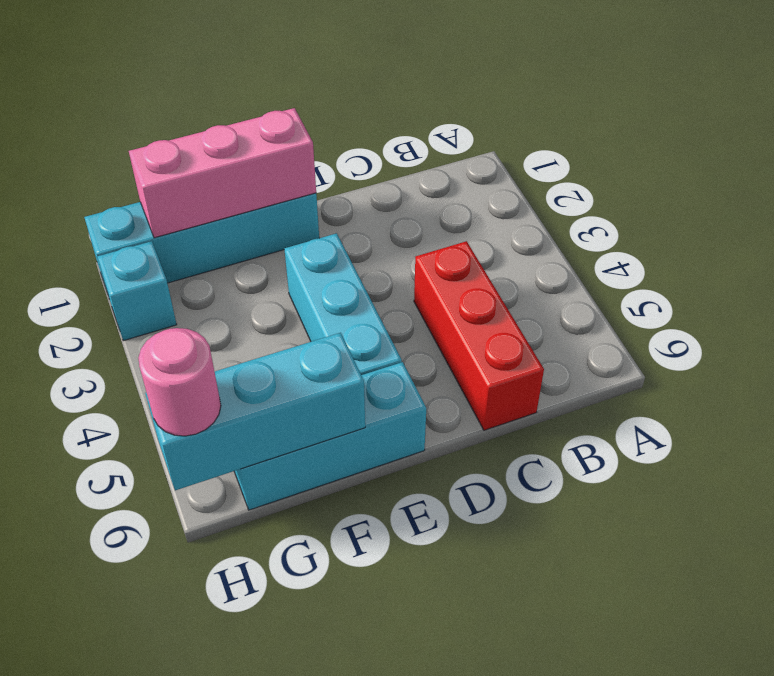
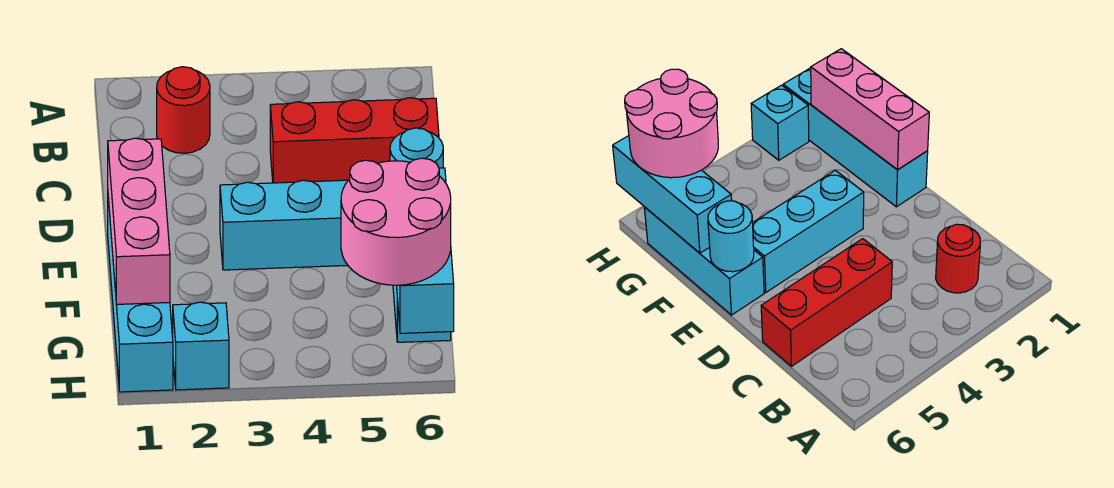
none -> red round brick B2 level 1
none -> cyan round brick E6 level 2
pink round brick H6 level 3 -> pink round brick G5:H6 level 3

